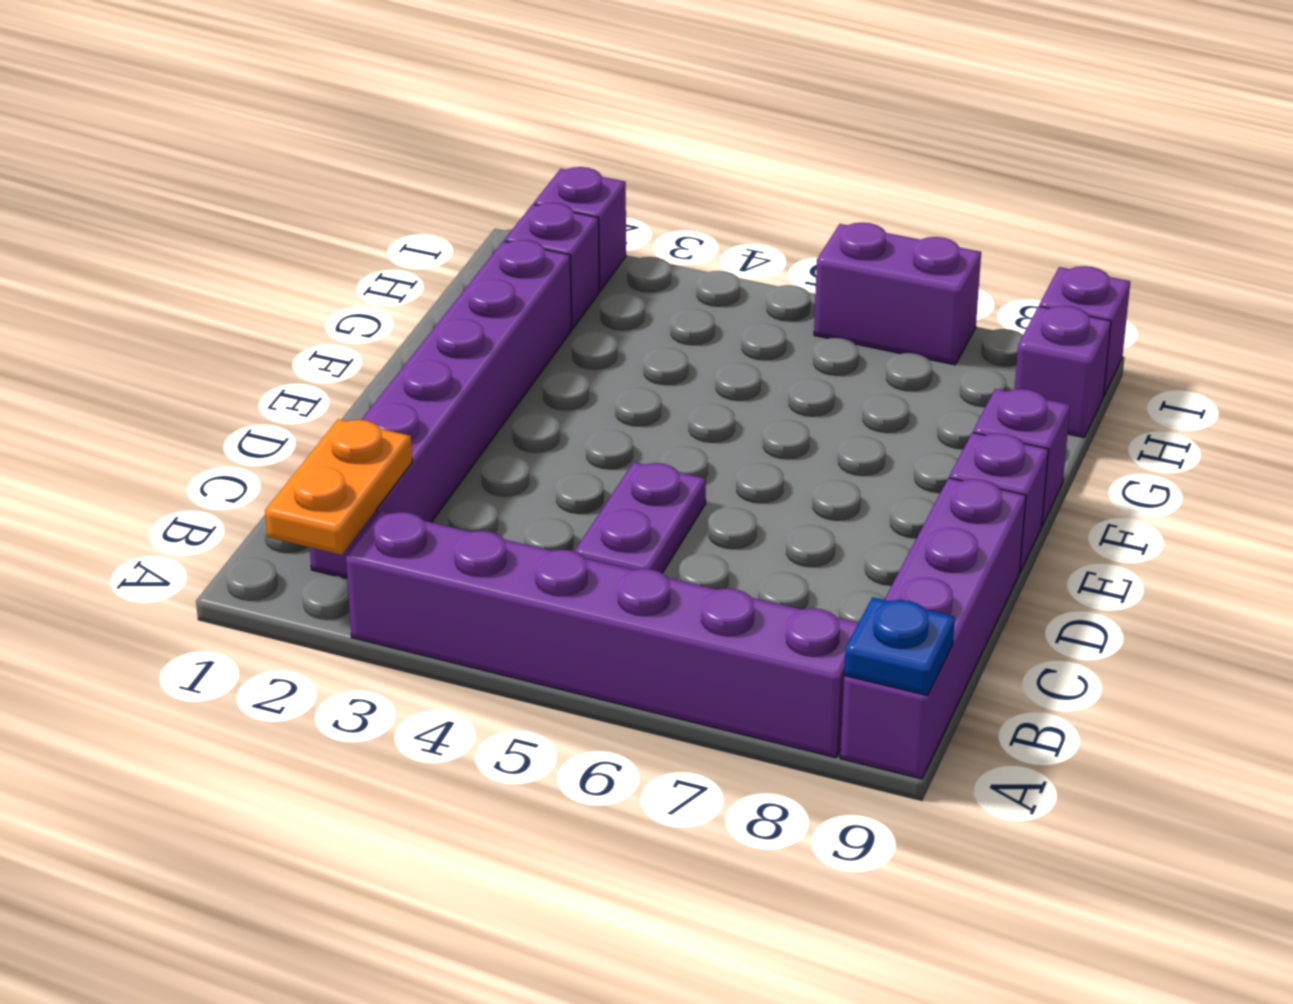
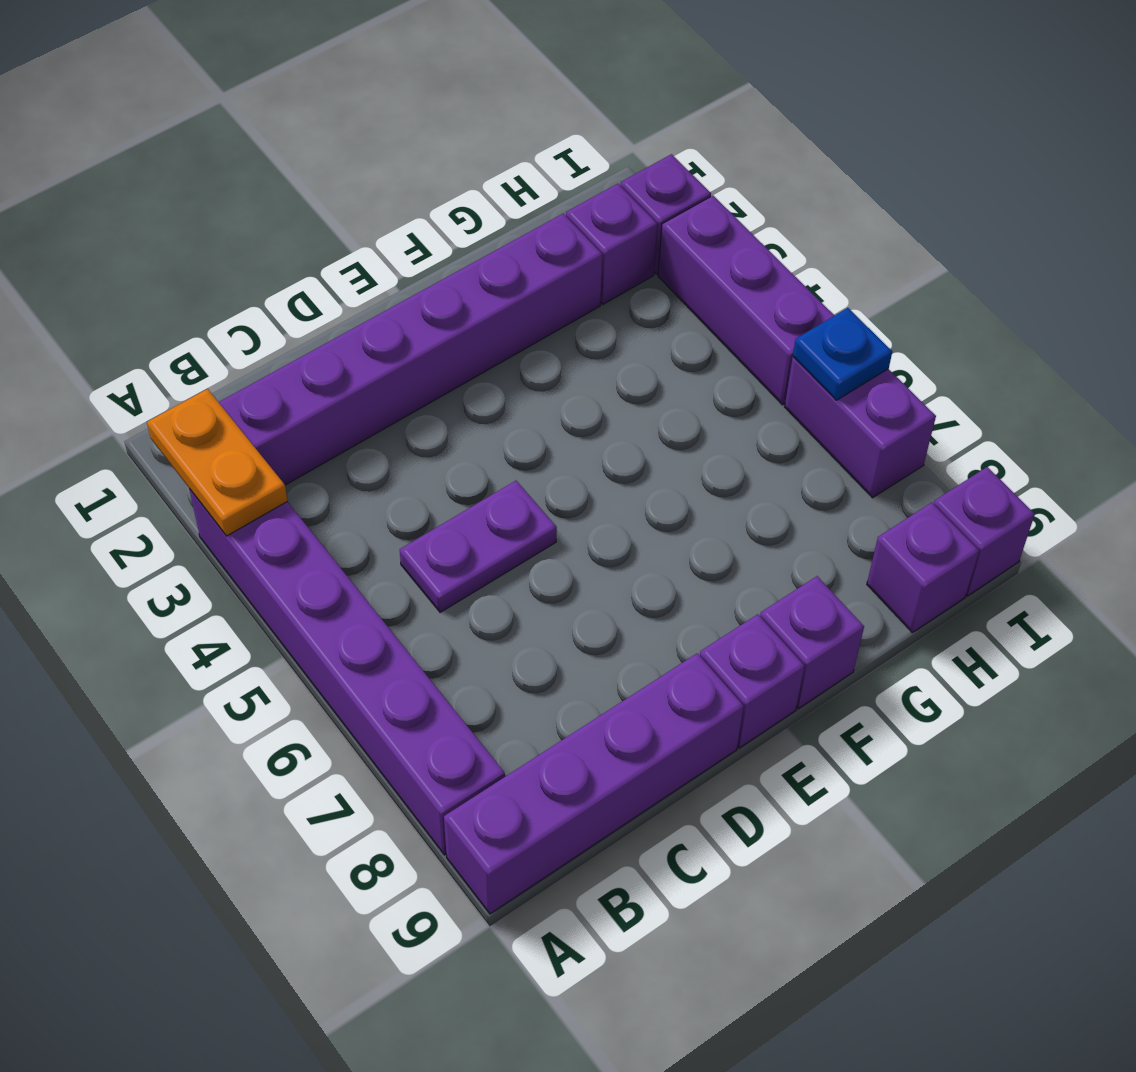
orange plate A2:B2 level 2 -> orange plate A2:A3 level 2
blue plate A9 level 2 -> blue plate I6 level 2
none -> purple brick I3:I5 level 1

